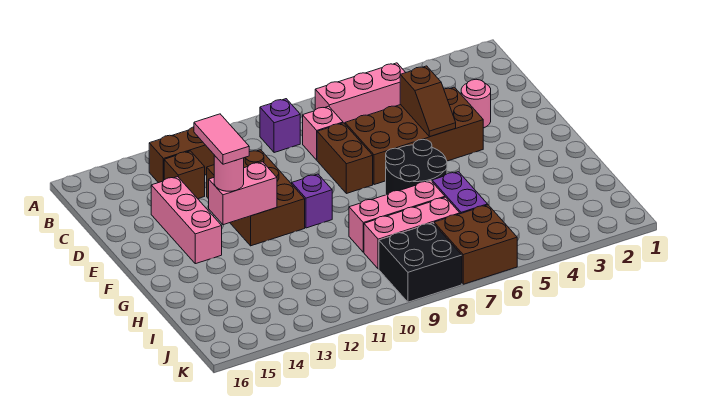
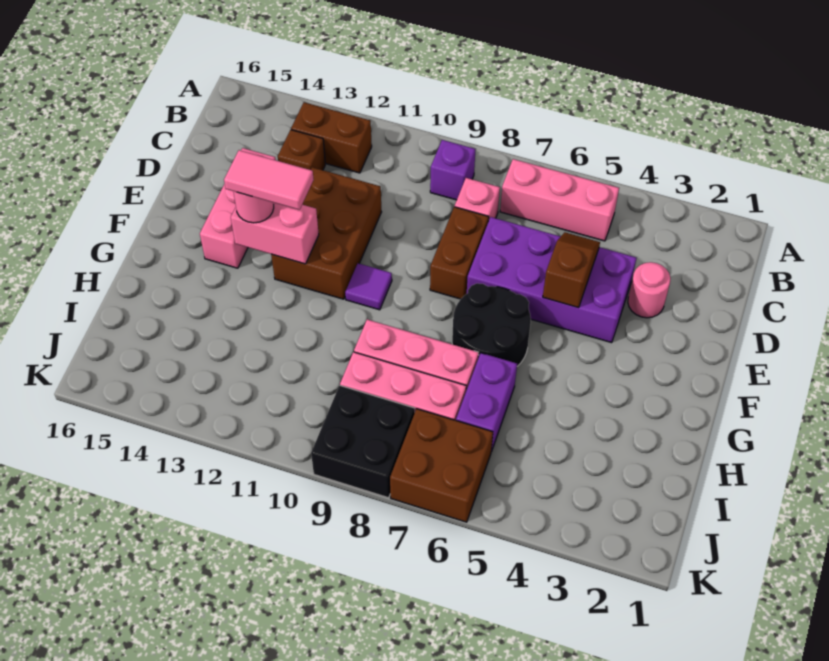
brown brick D4:E7 level 1 -> purple brick D4:E7 level 1
brown slope D5:E5 level 2 top D -> brown slope D5:E5 level 2 top E
pink tile E13:F13 level 4 -> pink tile F12:F13 level 4
purple brick F10 level 1 -> purple tile F10 level 1

